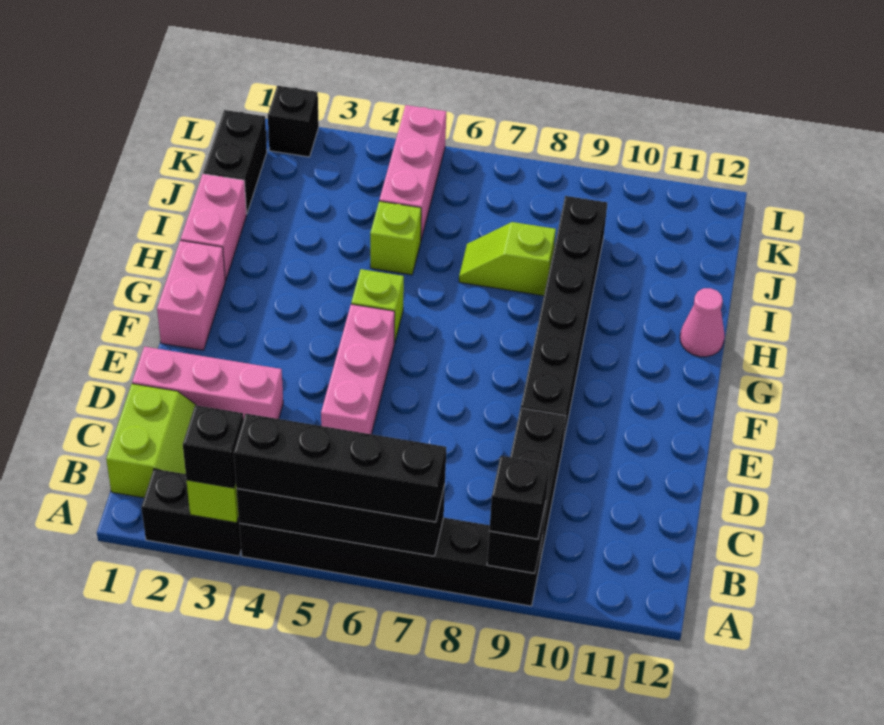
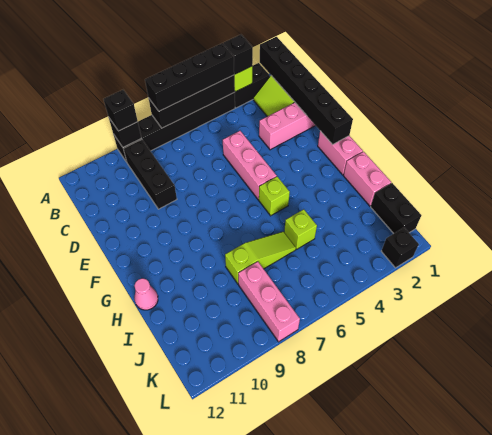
black brick E9:J9 level 1 -> black brick A1:F1 level 2
lime slope I7:I8 level 1 top 8 -> lime slope I6:I8 level 1 top 8
pink brick J5:L5 level 1 -> pink brick J8:L8 level 1

